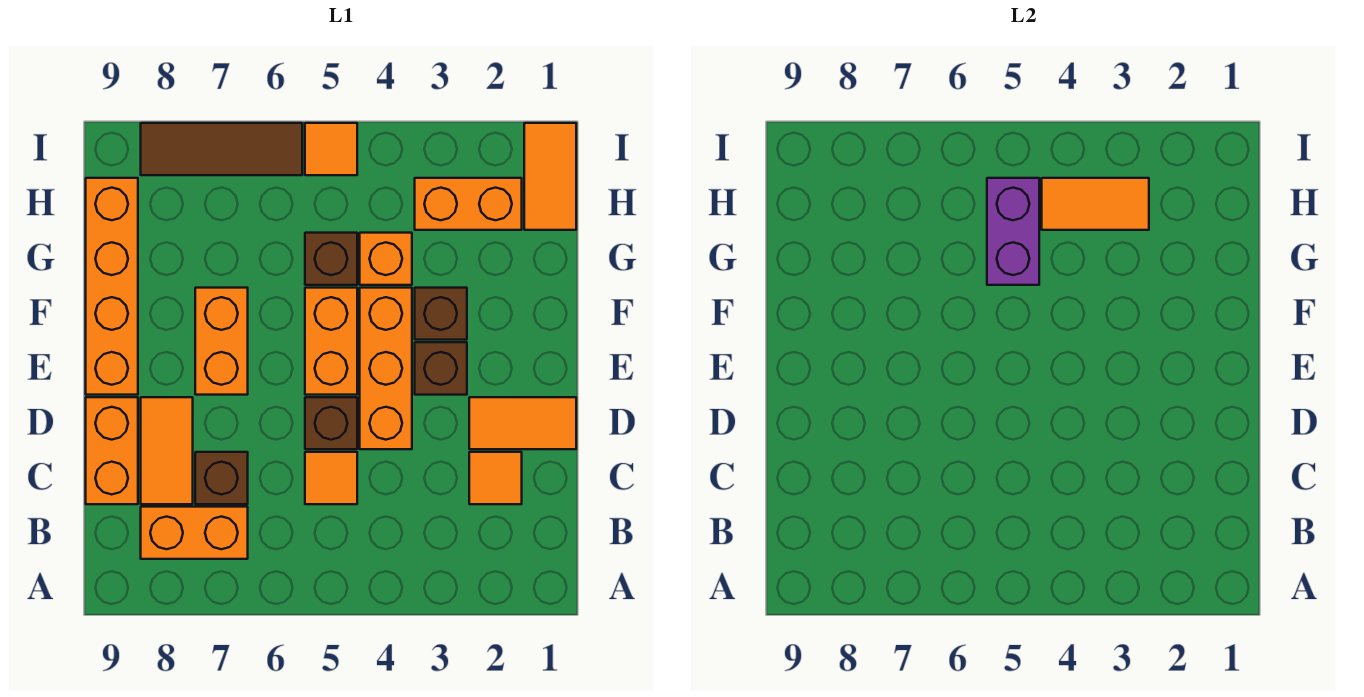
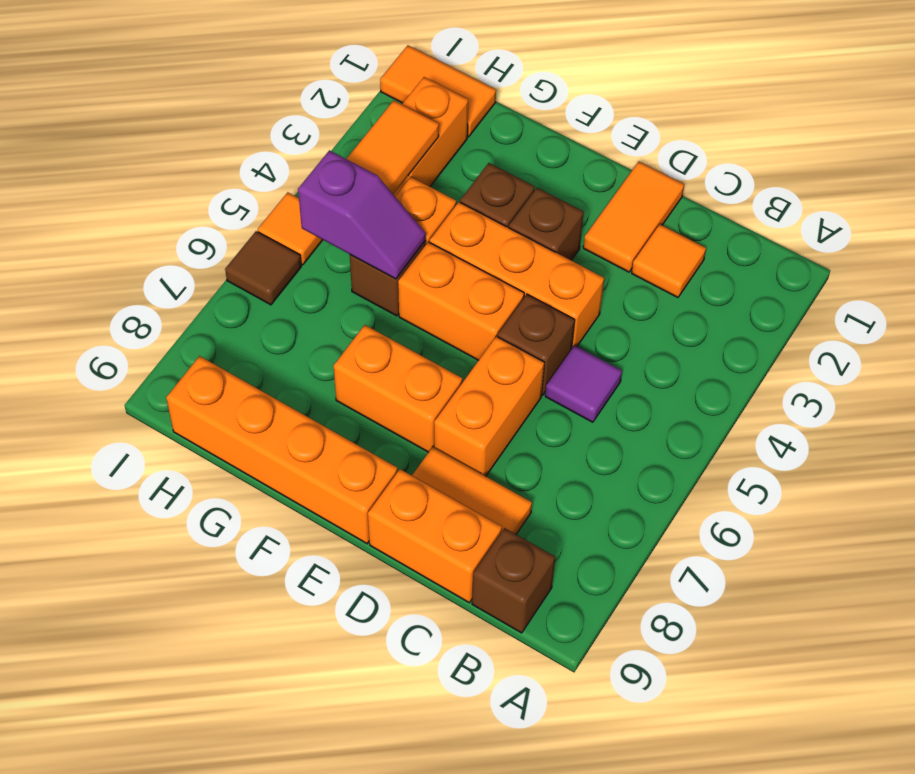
orange brick B7:B8 level 1 -> orange brick D6:D7 level 1
orange tile C5 level 1 -> purple tile C5 level 1
brown brick C7 level 1 -> brown brick B9 level 1
purple brick G5:H5 level 2 -> purple slope G5:H5 level 2 top H
brown tile I6:I8 level 1 -> brown tile I6 level 1

